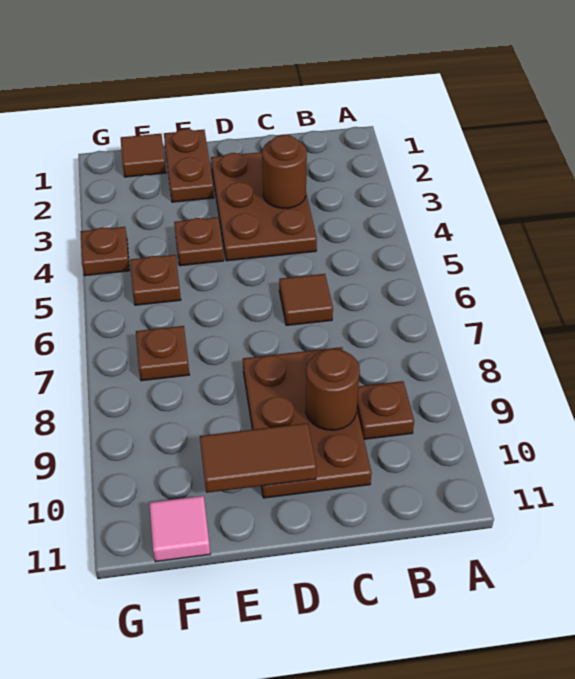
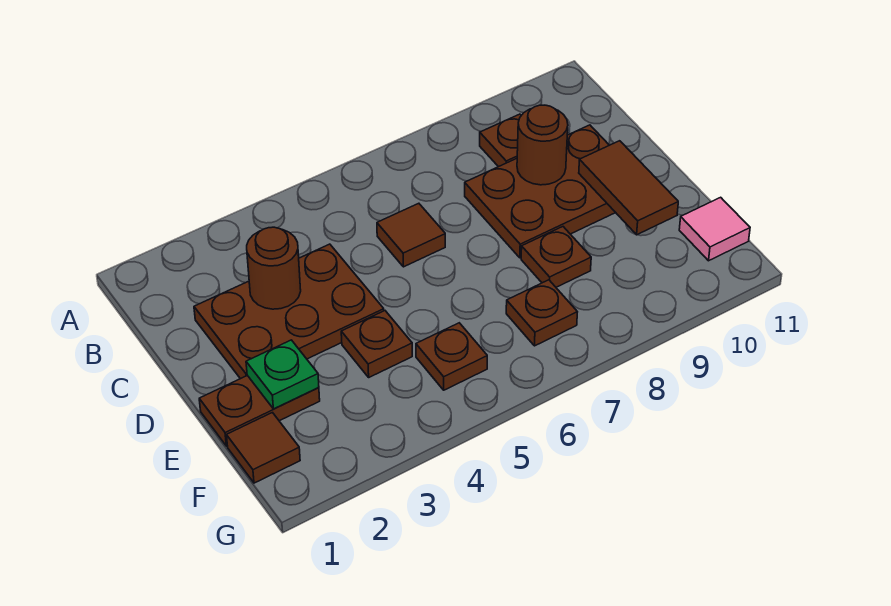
none -> green plate E2 level 2
brown plate G4 level 1 -> brown plate E8 level 1

